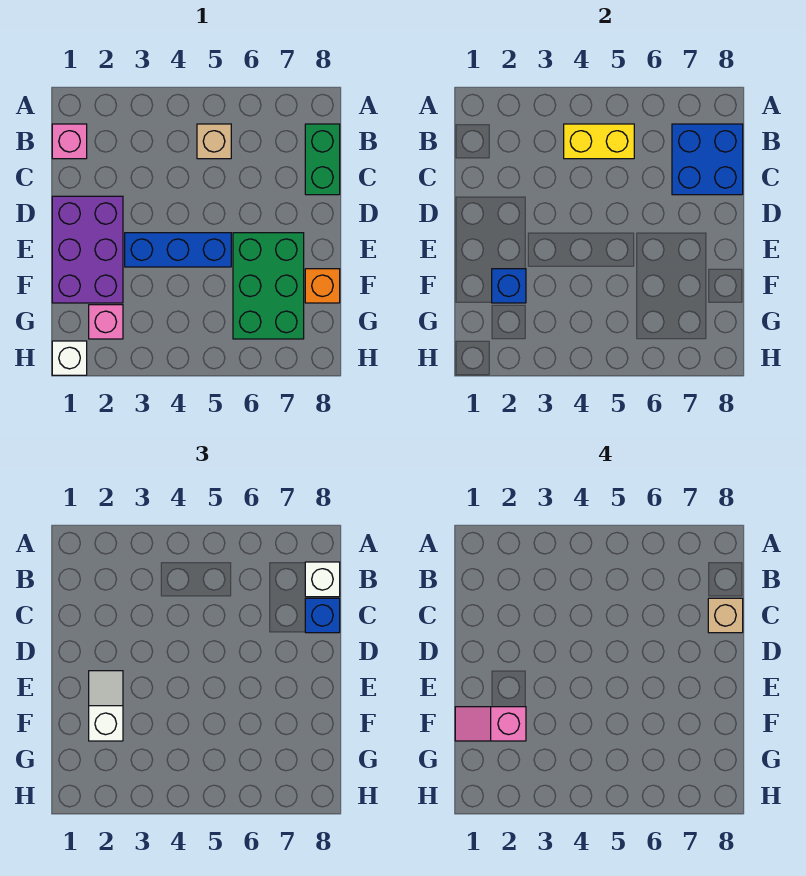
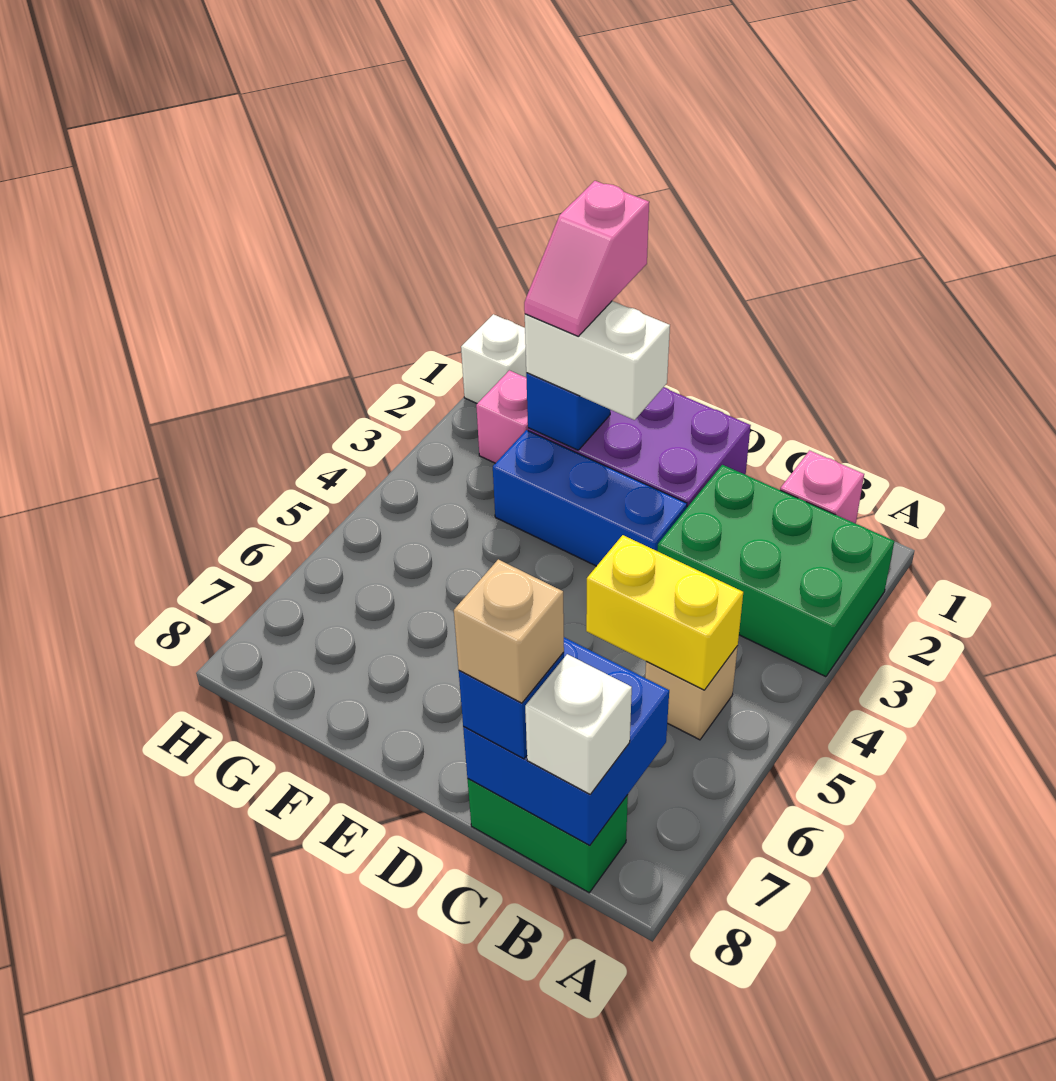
yellow brick B4:B5 level 2 -> yellow brick B5:C5 level 2
white slope E2:F2 level 3 top F -> white brick E2:F2 level 3
blue brick E3:E5 level 1 -> blue brick D3:F3 level 1
green brick E6:G7 level 1 -> green brick A2:C3 level 1
pink slope F1:F2 level 4 top 2 -> pink slope F1:F2 level 4 top 1
orange brick F8 level 1 -> none

